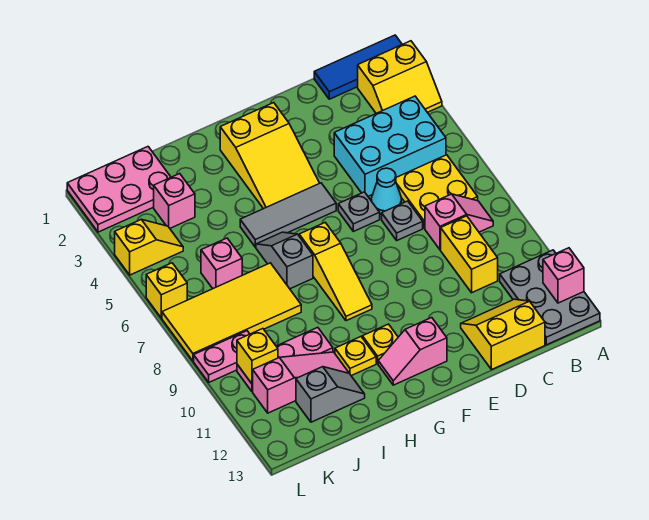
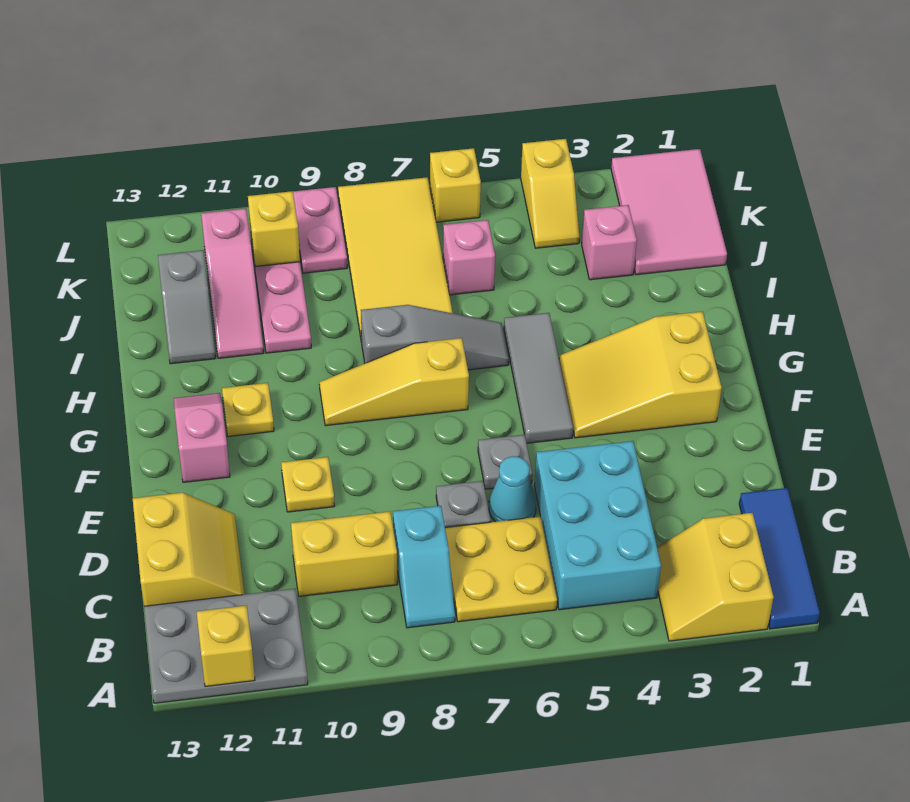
pink brick A12 level 2 -> yellow brick A12 level 2
pink slope B8:C8 level 1 top C -> cyan slope B8:C8 level 1 top C
grey slope H6:H7 level 1 top 7 -> grey slope H6:H8 level 1 top 8
yellow plate H11 level 1 -> yellow plate E10 level 1
pink plate J1:L2 level 1 -> pink tile J1:L2 level 1

